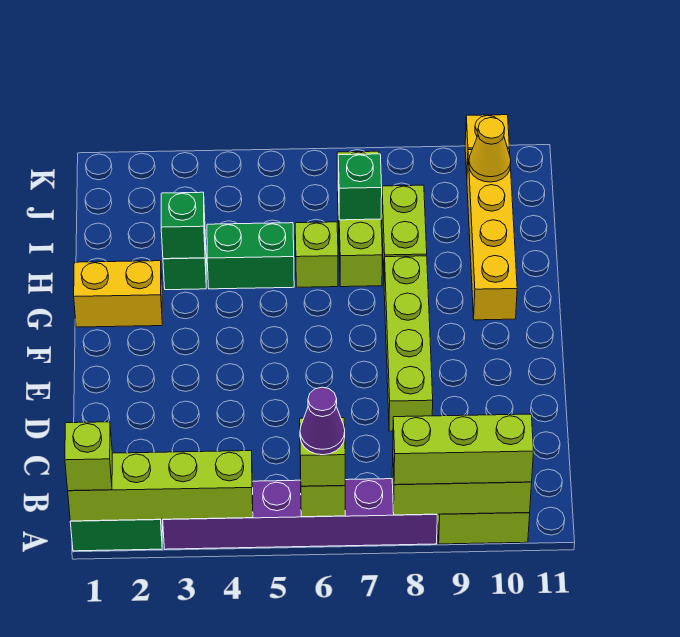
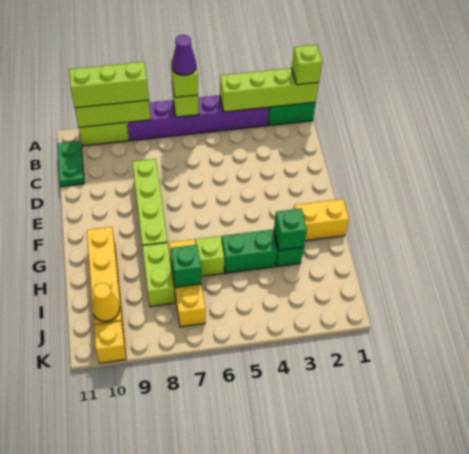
none -> green plate B11:C11 level 1
lime brick H7:J7 level 1 -> yellow brick H7:J7 level 1

